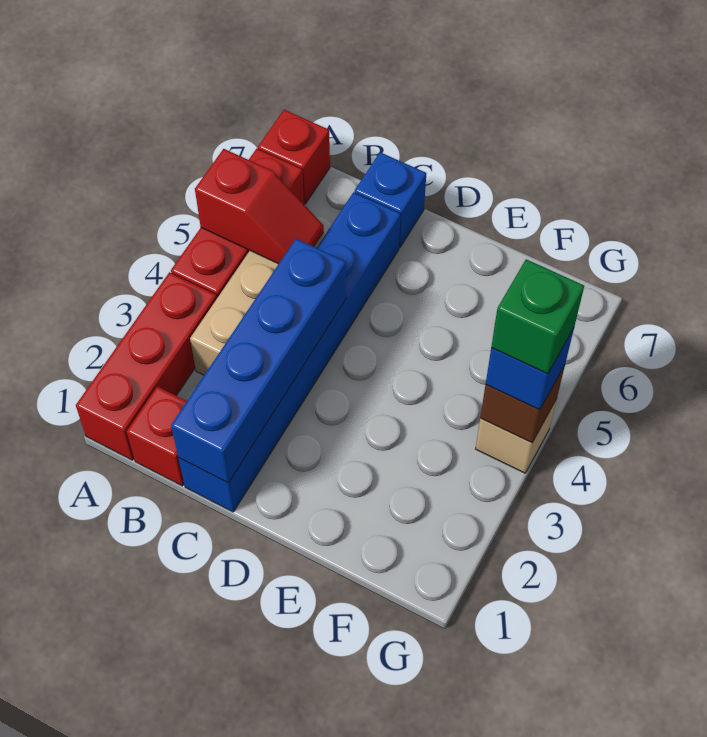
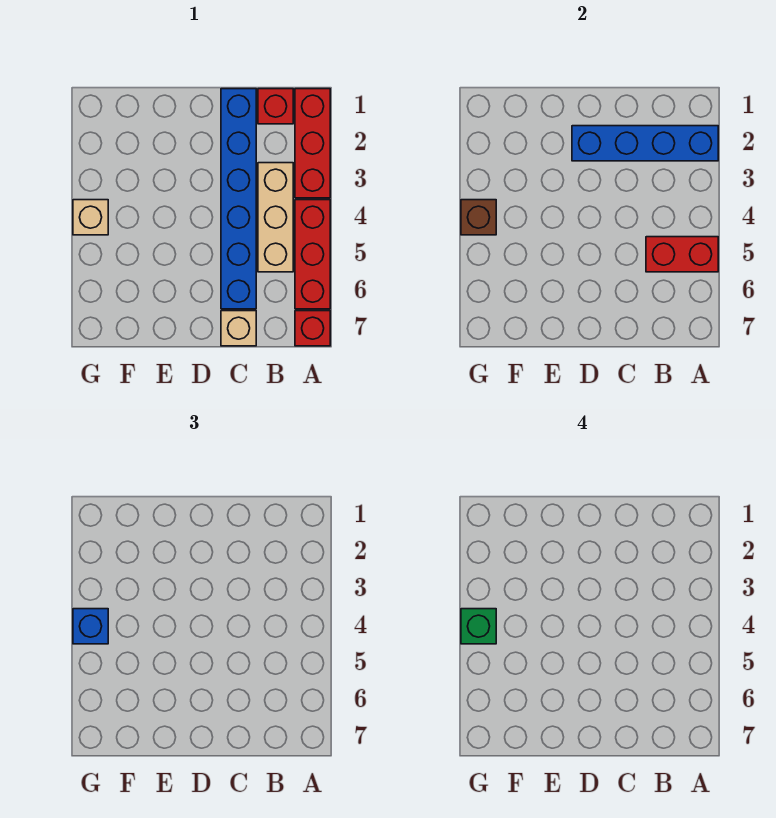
red slope A5:B5 level 2 top A -> red brick A5:B5 level 2
blue brick C1:C4 level 2 -> blue brick A2:D2 level 2
blue brick C7 level 1 -> tan brick C7 level 1

